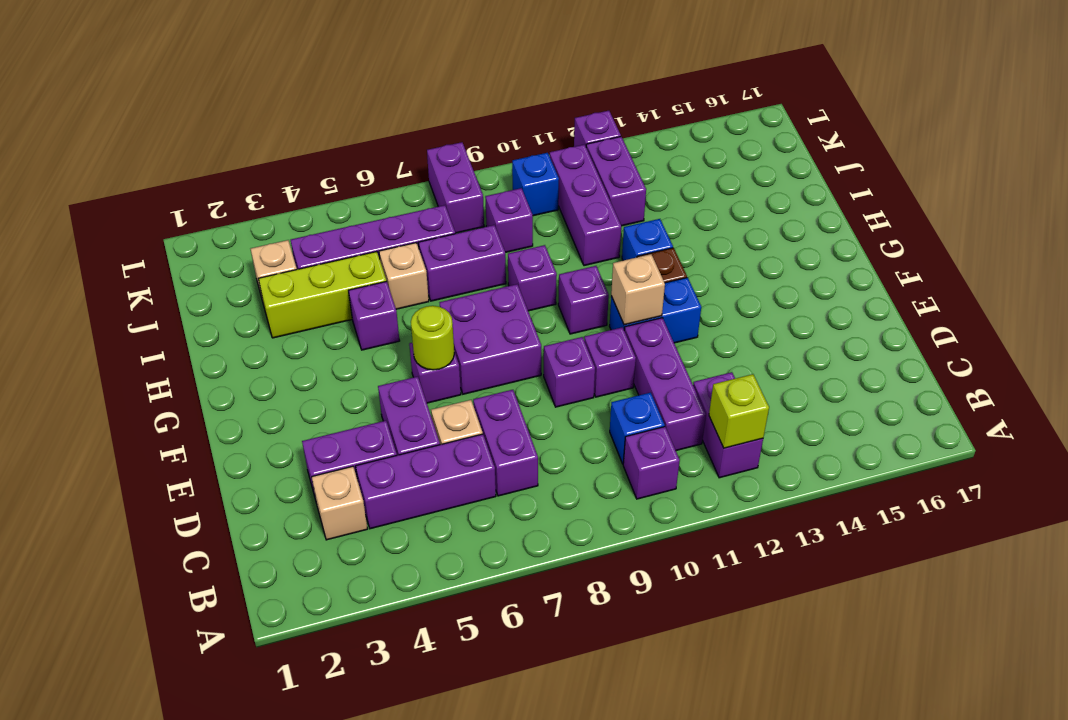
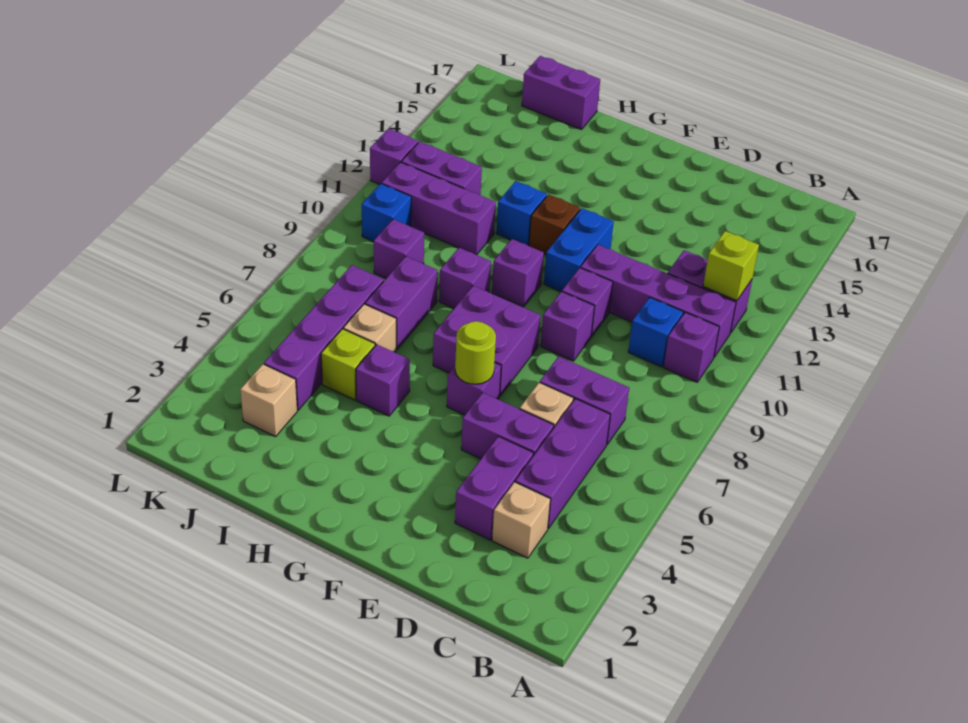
purple brick C11:E11 level 1 -> purple brick B11:E11 level 1
tan brick F11 level 2 -> none
lime brick I3:I5 level 1 -> lime brick I5 level 1
purple brick K8:L8 level 1 -> purple brick I17:J17 level 1

